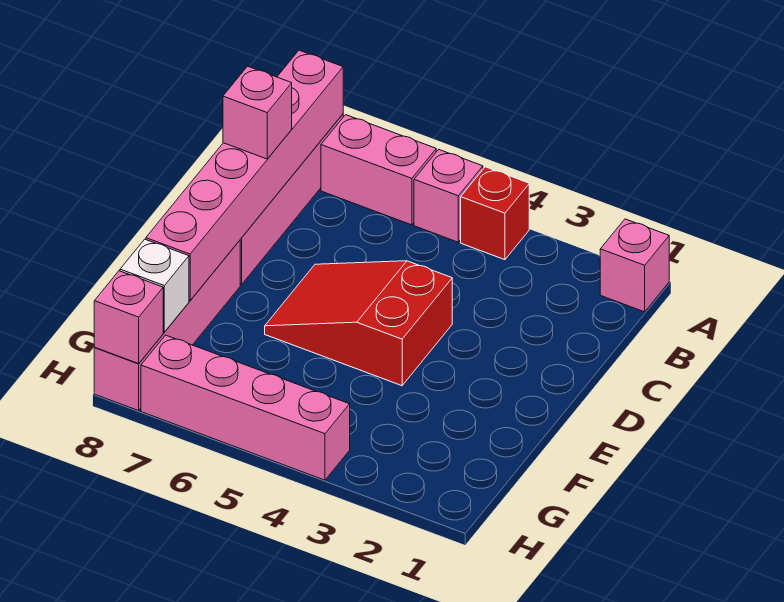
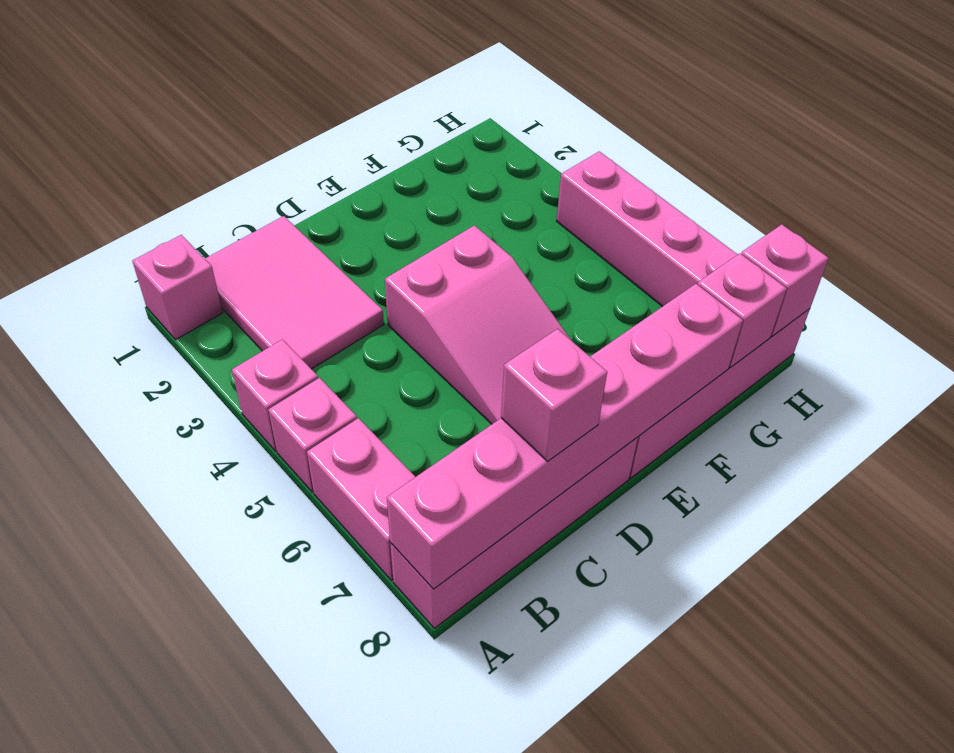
red brick A4 level 1 -> pink brick A4 level 1
none -> pink tile B1:C3 level 1
red slope D4:E6 level 1 top 4 -> pink slope D4:E6 level 1 top 4
white brick G8 level 2 -> pink brick G8 level 2

